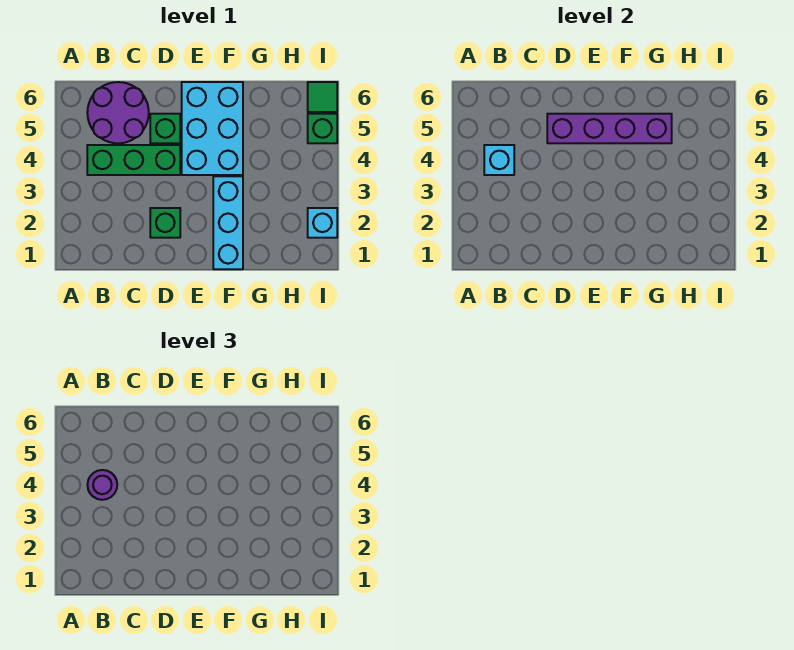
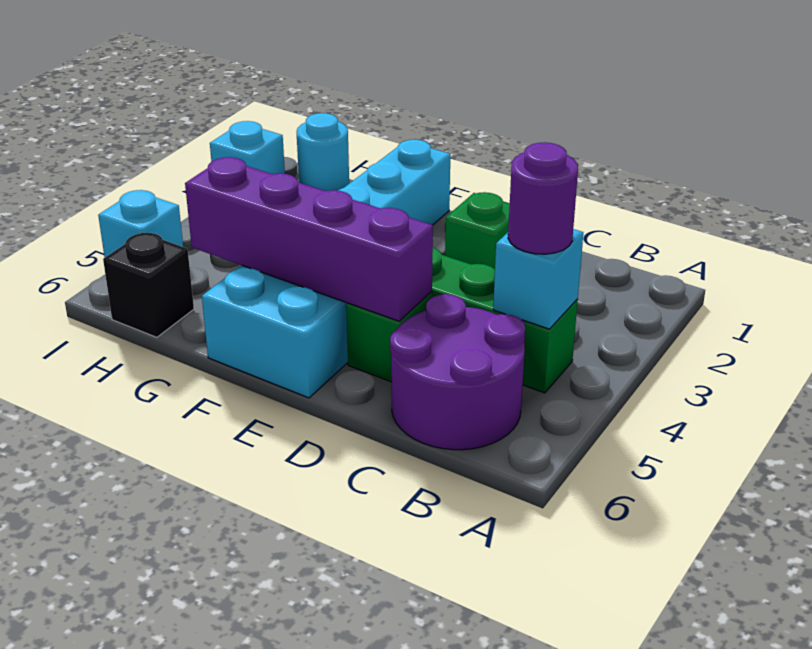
none -> cyan round brick H1 level 1
none -> black brick H6 level 1
green brick I5 level 1 -> cyan brick I5 level 1
green tile I6 level 1 -> none

